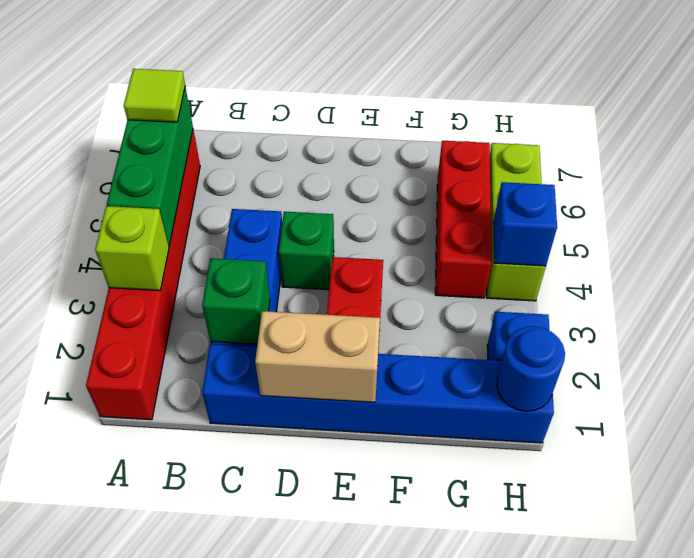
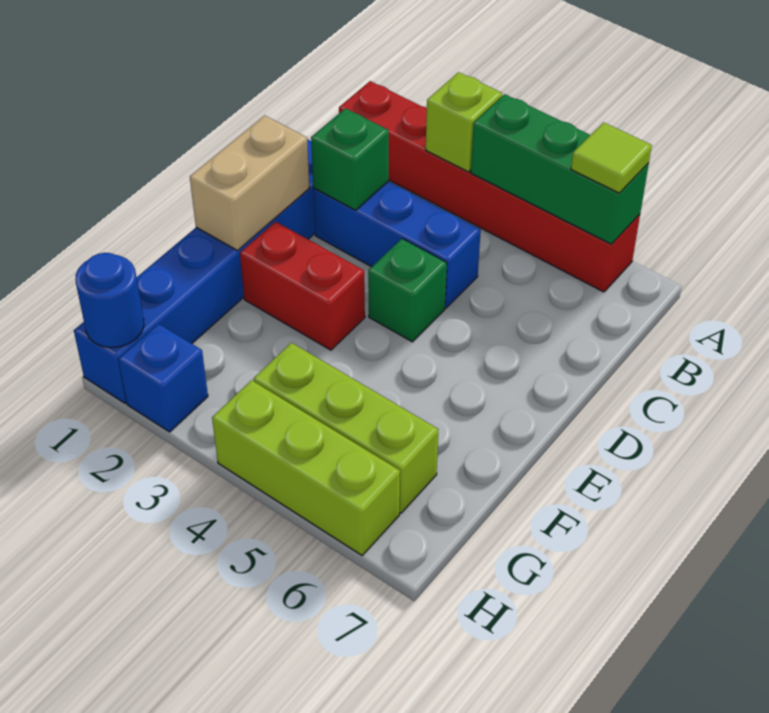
red brick G4:G6 level 1 -> lime brick G4:G6 level 1
blue brick H4 level 2 -> none

